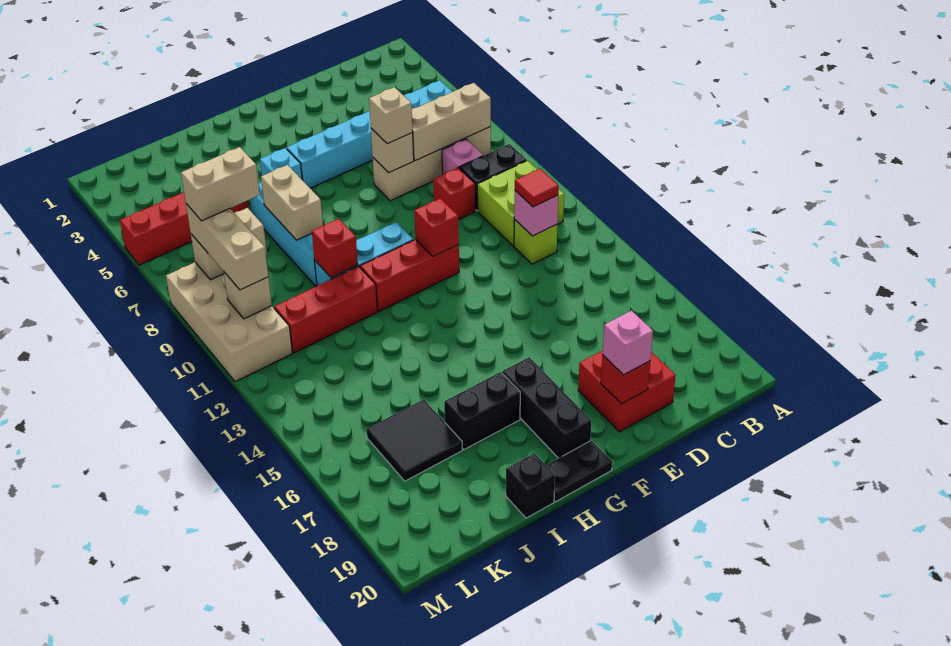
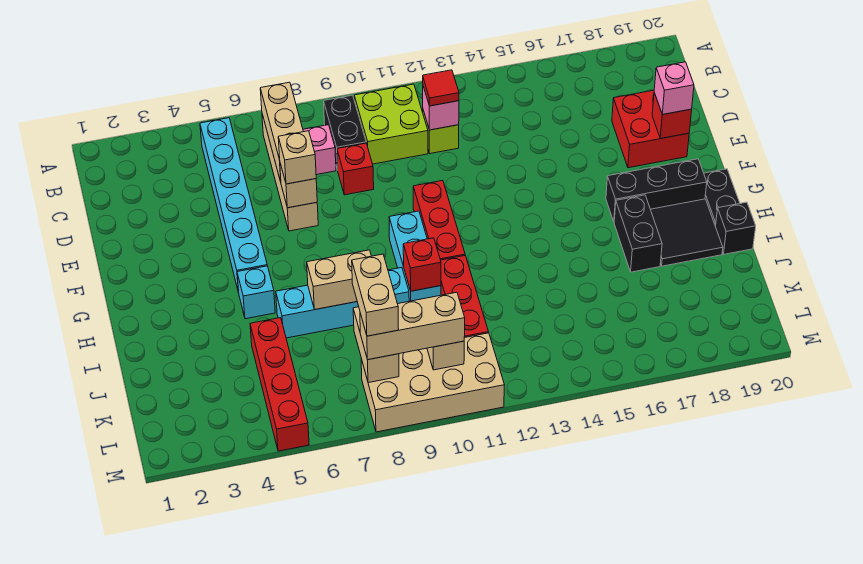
red brick F11 level 2 -> none
black tile J16:K17 level 1 -> black tile H18:I19 level 1

